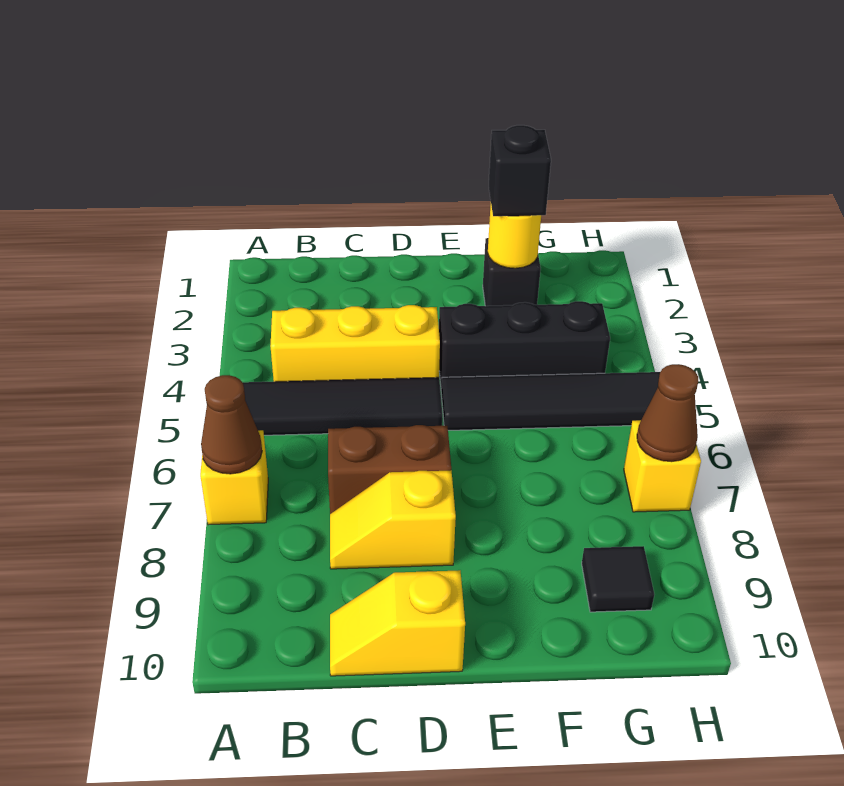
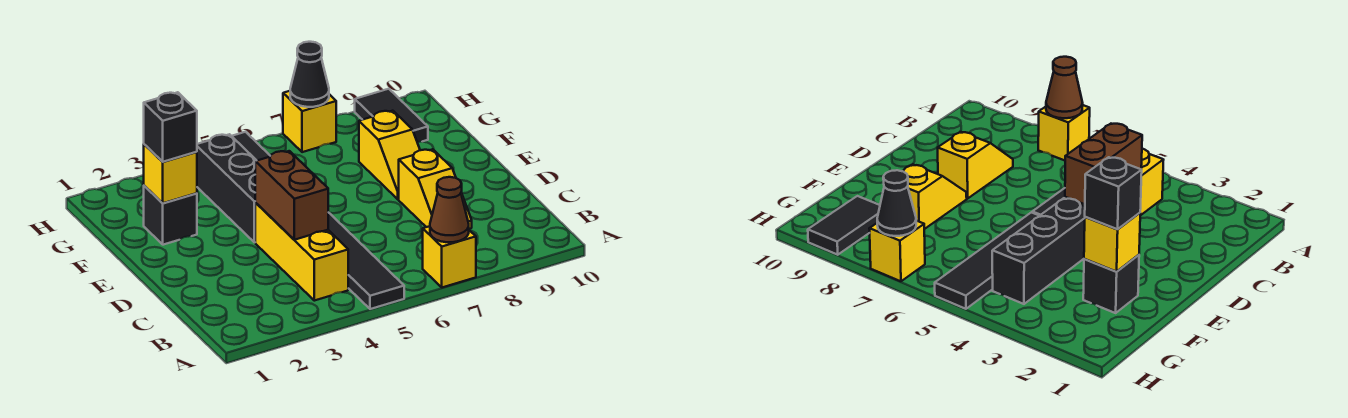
brown brick C7:D7 level 1 -> brown brick C4:D4 level 2
yellow slope C10:D10 level 1 top D -> yellow slope E8:F8 level 1 top F
yellow round brick F2 level 2 -> yellow brick F2 level 2
black tile G9 level 1 -> black tile G9:H9 level 1
brown cone H7 level 2 -> black cone H7 level 2

